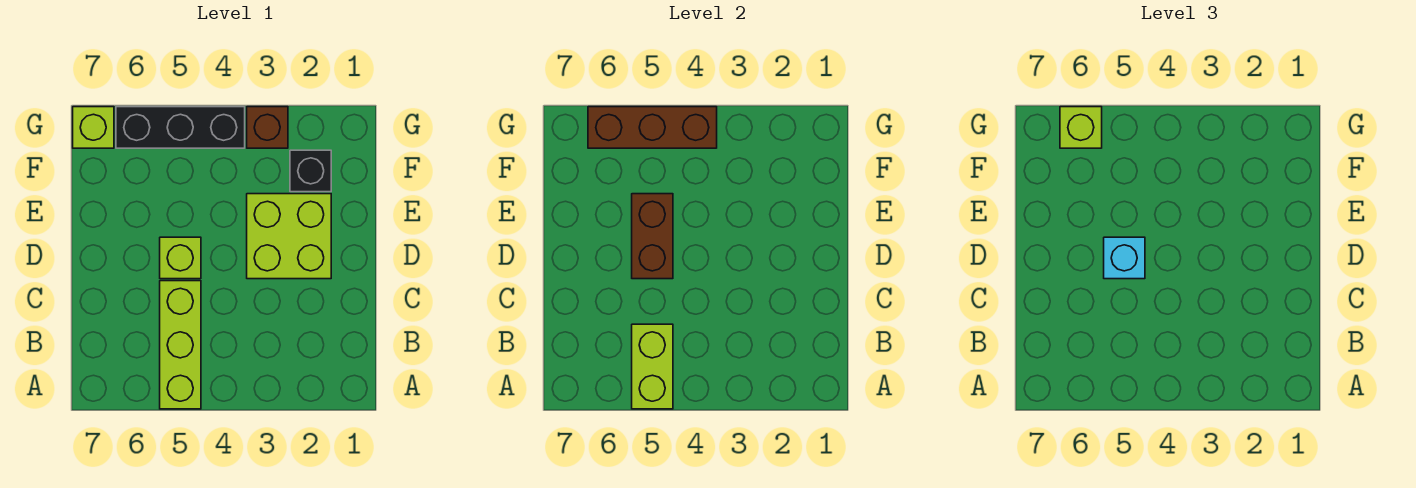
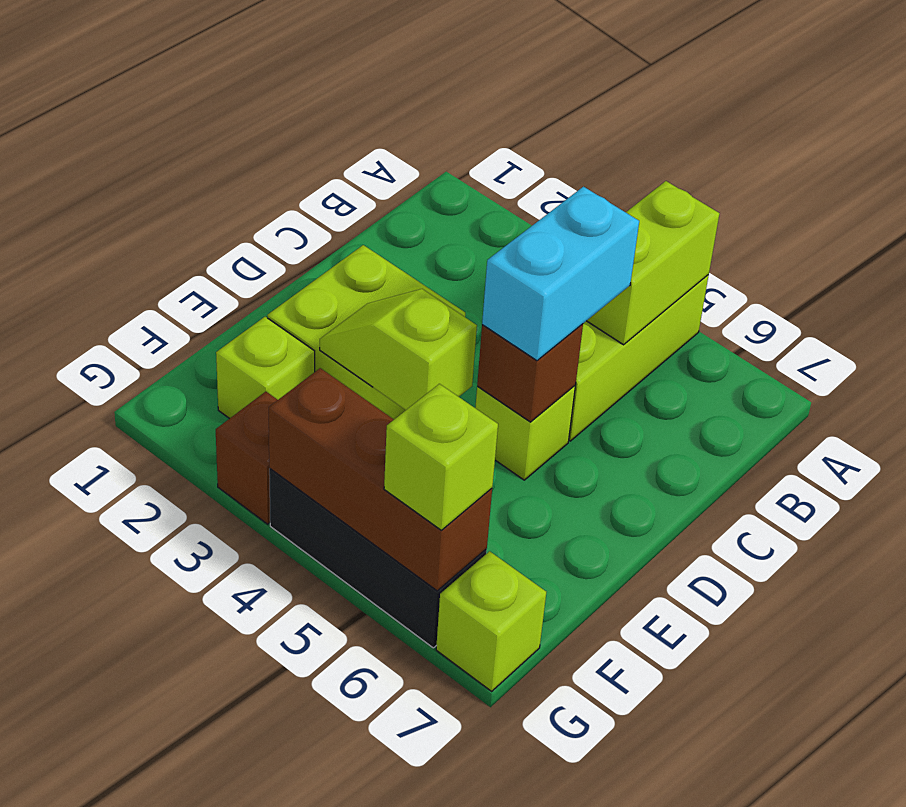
brown brick D5:E5 level 2 -> brown brick D5 level 2
cyan brick D5 level 3 -> cyan brick C5:D5 level 3
none -> lime slope E3:E4 level 2 top 4
black brick F2 level 1 -> lime brick F2 level 1

